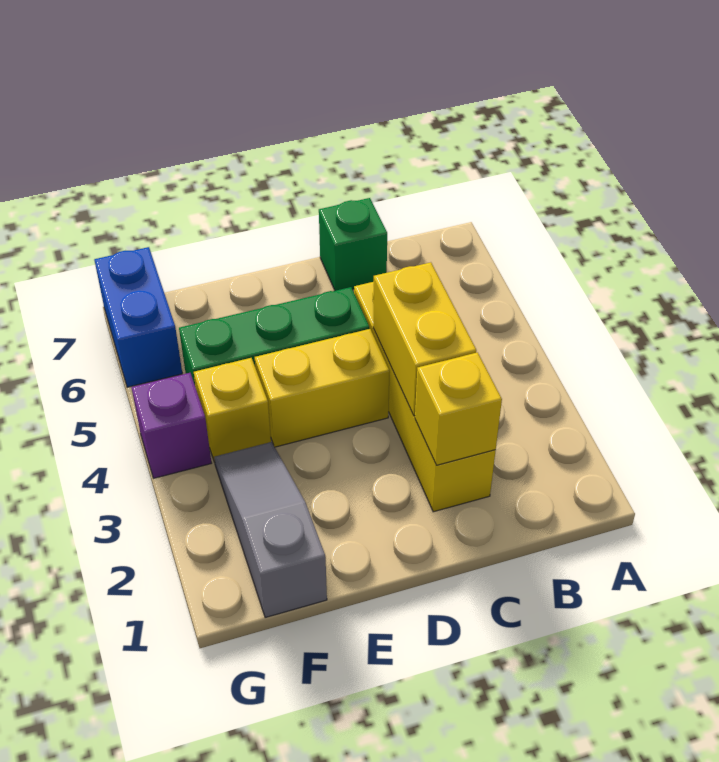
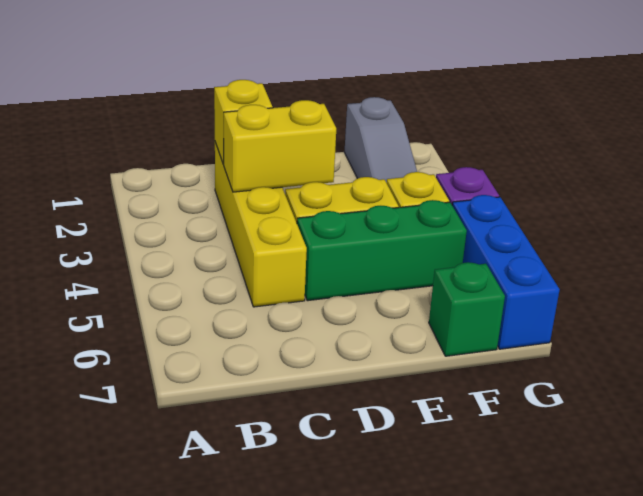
yellow brick C3:C4 level 2 -> yellow brick C3:D3 level 2
green brick C7 level 1 -> green brick F7 level 1
blue brick G6:G7 level 1 -> blue brick G5:G7 level 1

